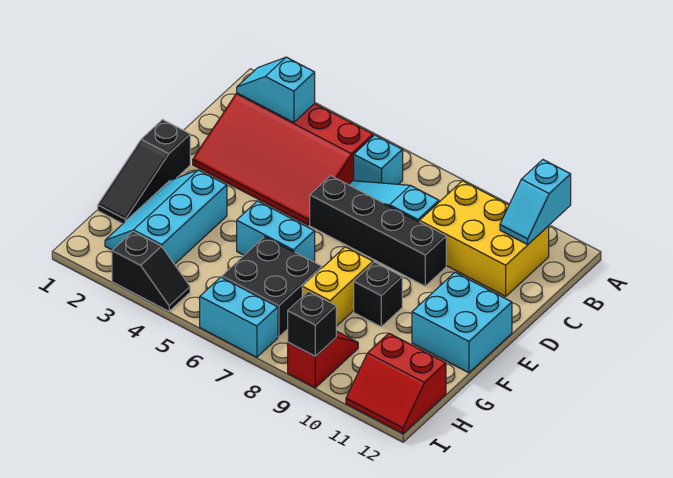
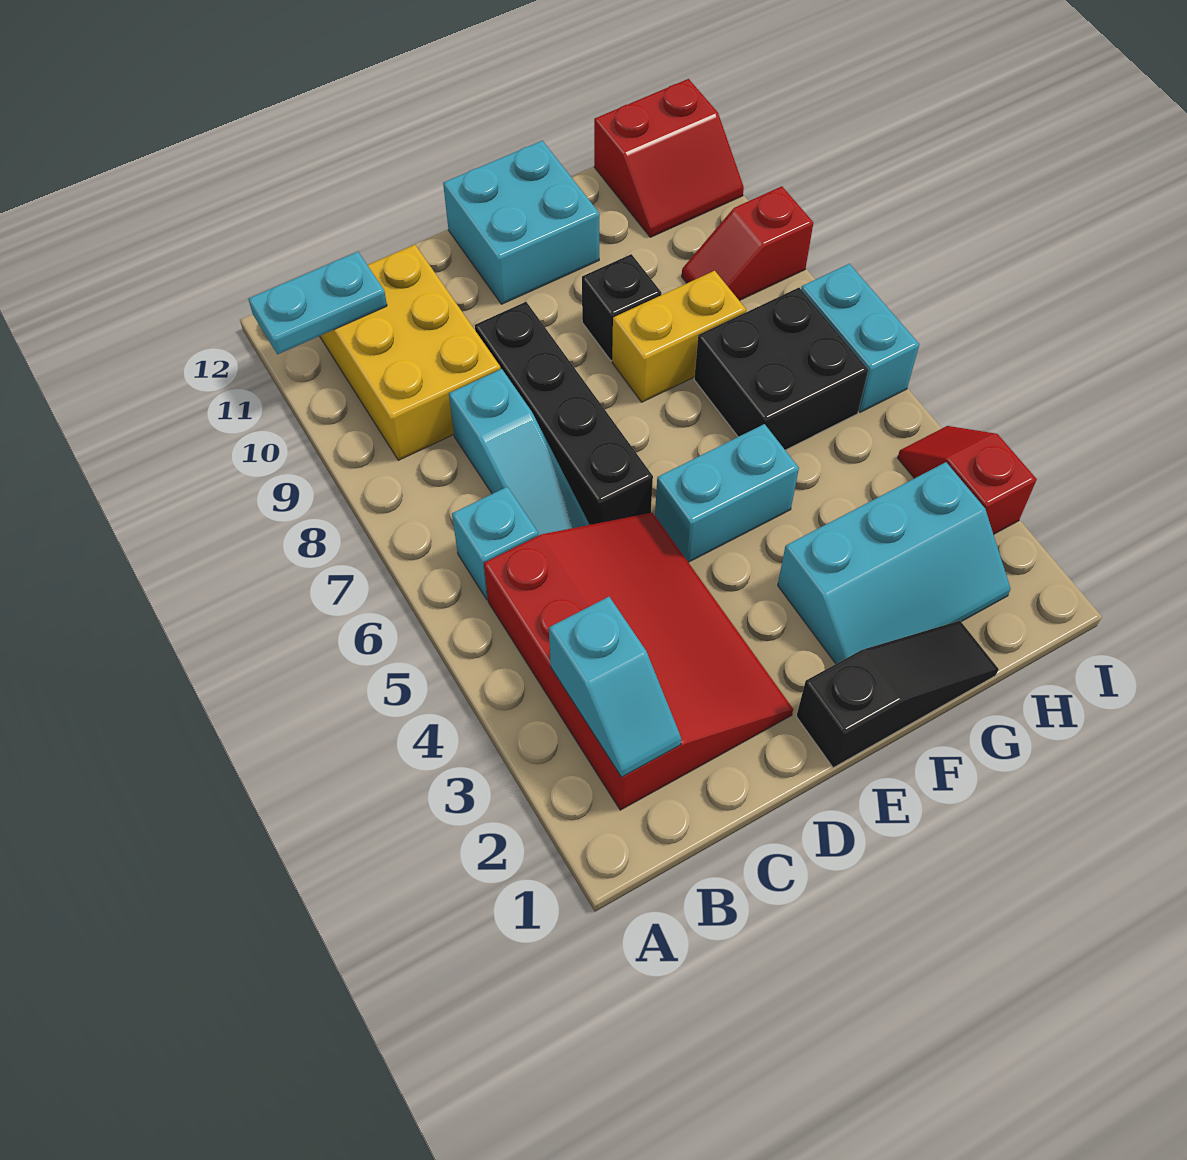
cyan slope A11:B11 level 2 top A -> cyan plate A11:B11 level 2
cyan brick F5:F6 level 1 -> cyan brick E5:F5 level 1
red slope H11:I12 level 1 top H -> red slope H11:I12 level 1 top 12
black slope I3:I4 level 1 top 3 -> red slope I3:I4 level 1 top 3
black brick I9 level 2 -> none

